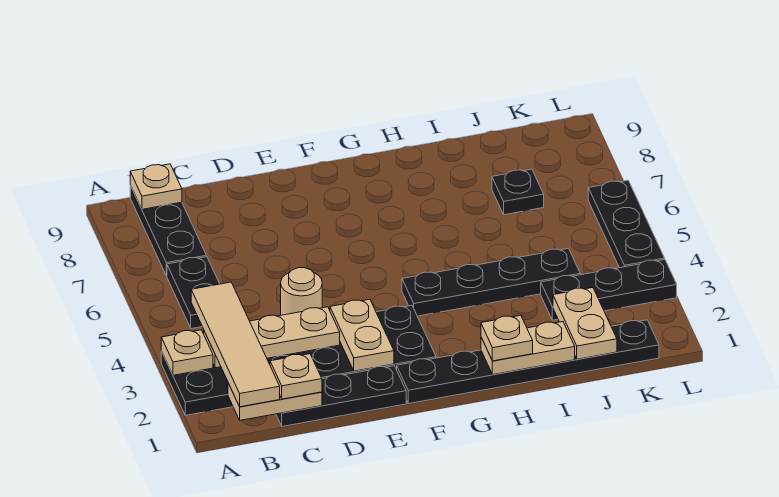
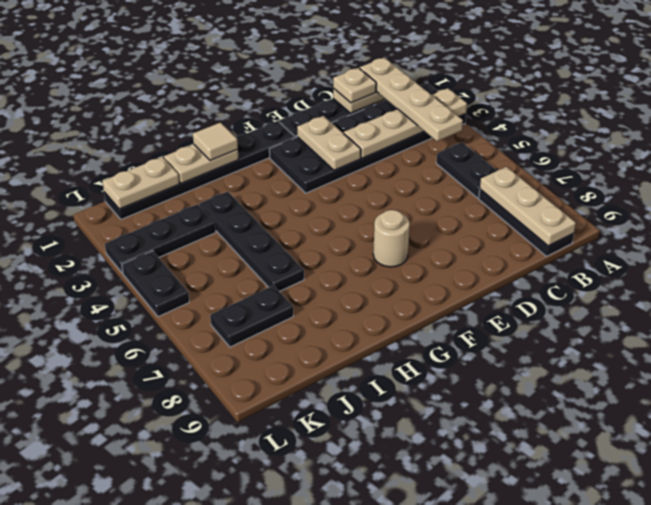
tan tile B1:B4 level 3 -> tan plate B1:B4 level 3
tan plate B9 level 2 -> tan plate B7:B9 level 2
tan round brick D4 level 1 -> tan round brick F7 level 1
black plate G4:J4 level 1 -> black plate I3:I6 level 1
tan plate H1 level 3 -> tan tile H1 level 3
tan plate J1:J2 level 2 -> tan plate J1:K1 level 2
black plate J7 level 1 -> black plate J7:K7 level 1
black plate L4:L6 level 1 -> black plate L4:L5 level 1

